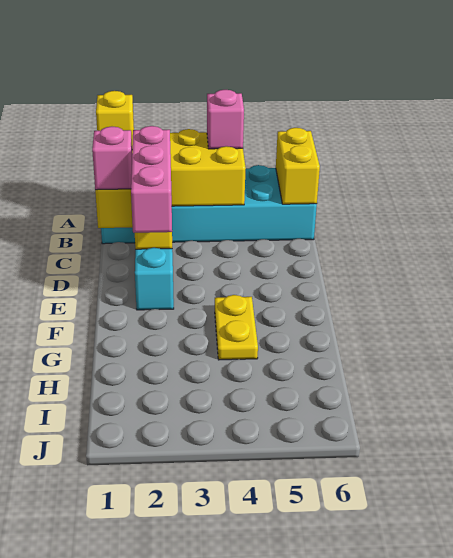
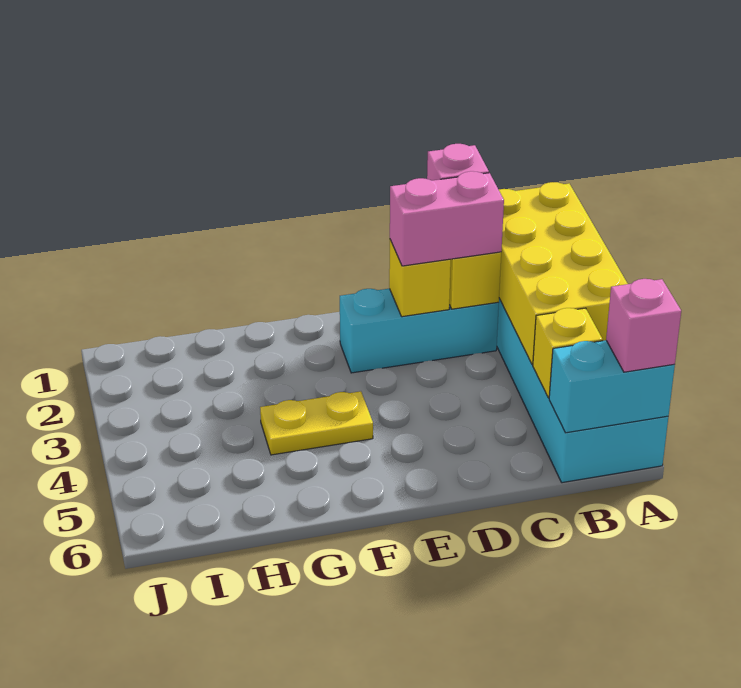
yellow brick A1 level 3 -> yellow brick B5 level 2
pink brick A4 level 3 -> pink brick A6 level 3
yellow brick A6:B6 level 2 -> cyan brick A6:B6 level 2
pink brick C2:E2 level 3 -> pink brick C2:D2 level 3

